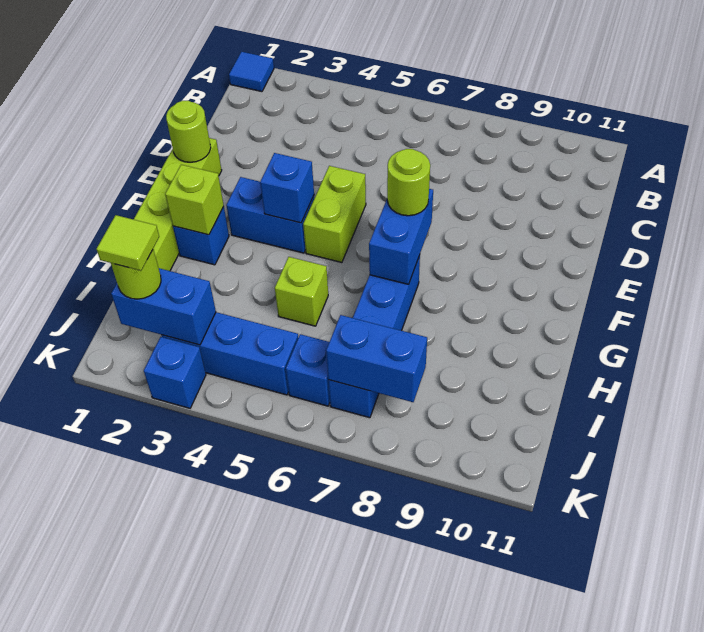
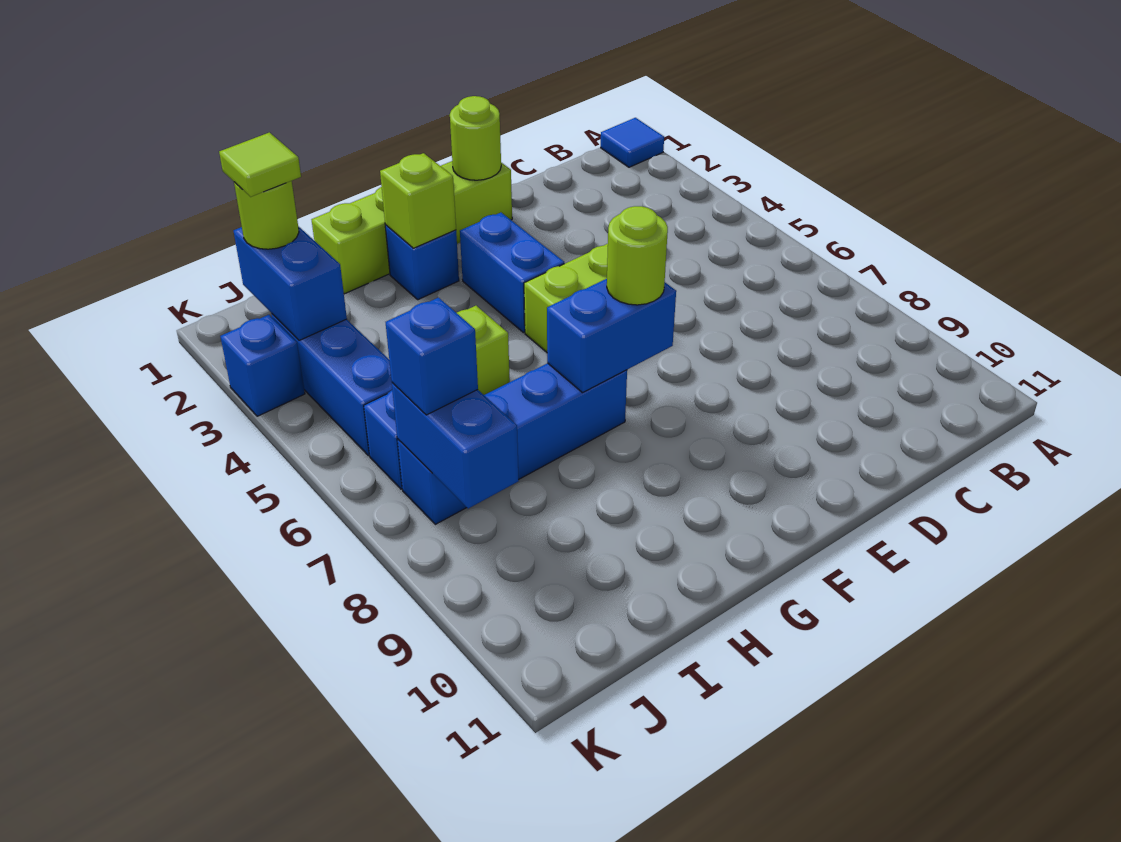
blue brick F4 level 2 -> blue brick J7 level 3

